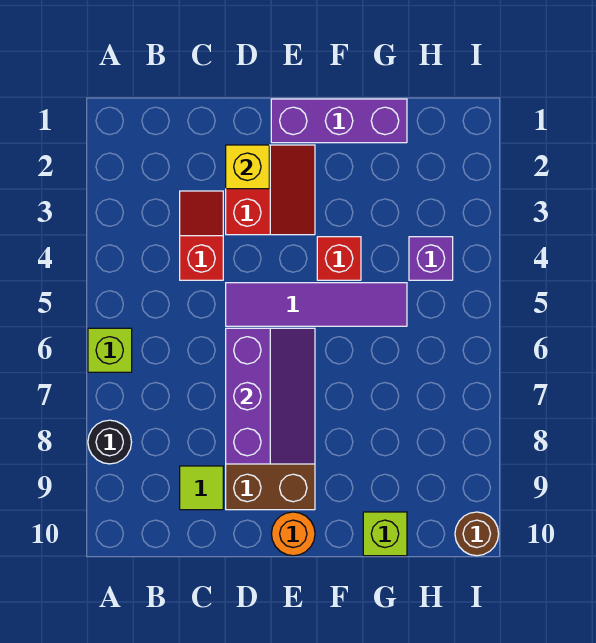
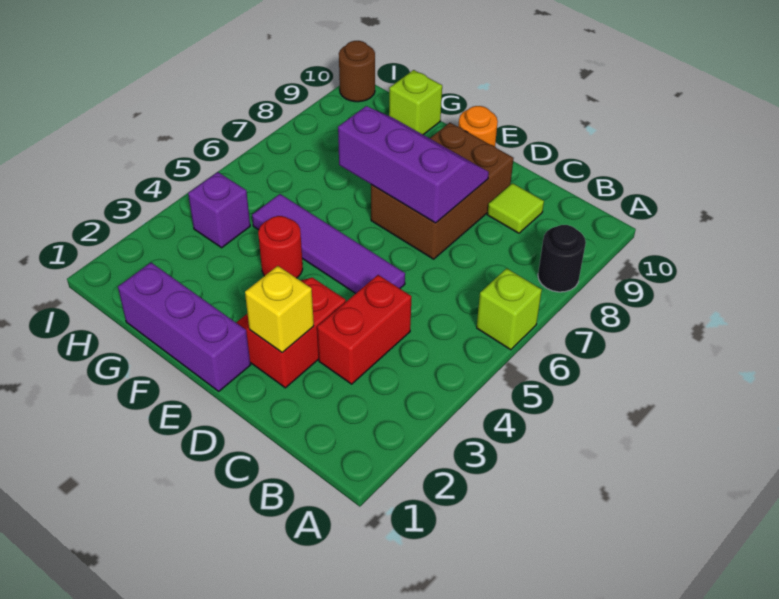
red slope C3:C4 level 1 top 4 -> red brick C3:C4 level 1
purple slope D6:E8 level 2 top D -> purple slope D7:F8 level 2 top 7
red brick F4 level 1 -> red round brick F4 level 1

